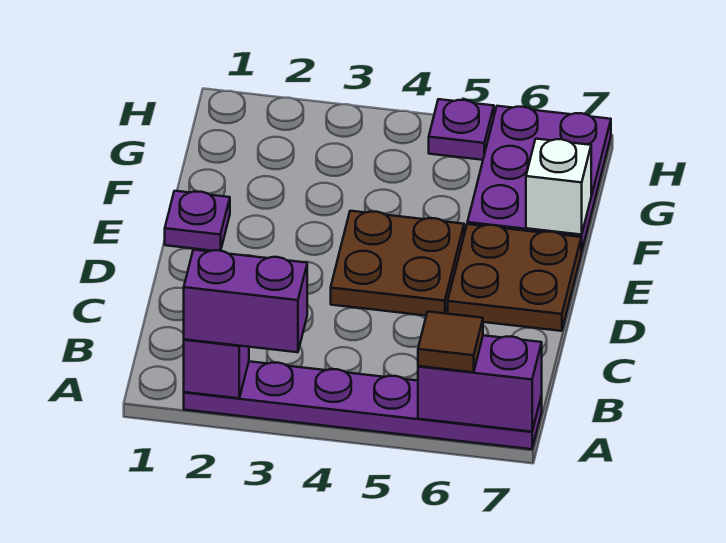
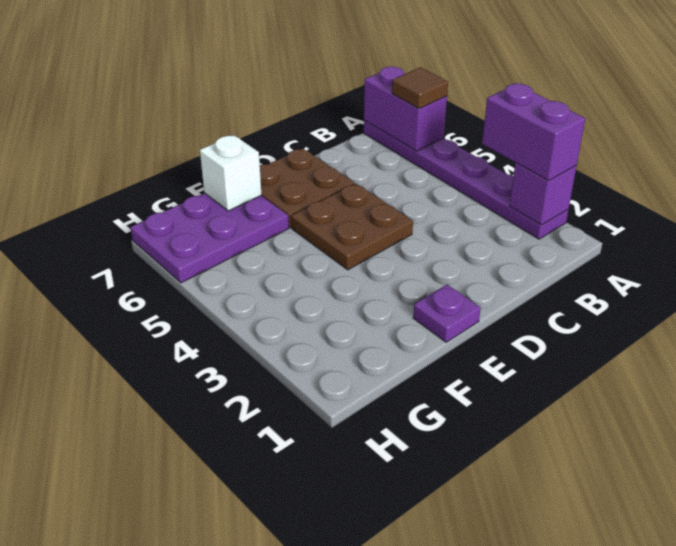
purple plate H5 level 1 -> none

